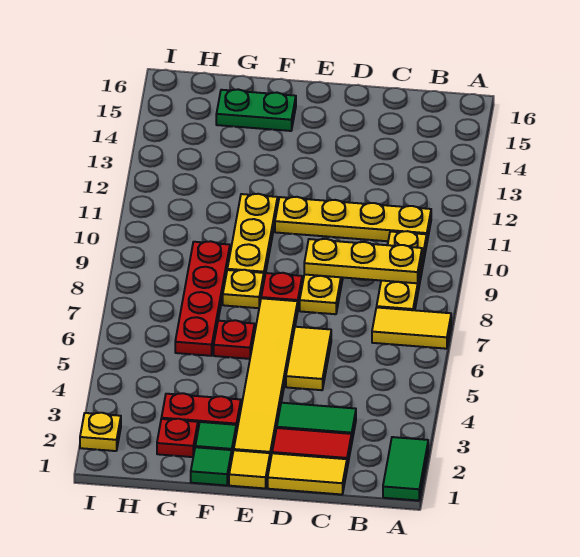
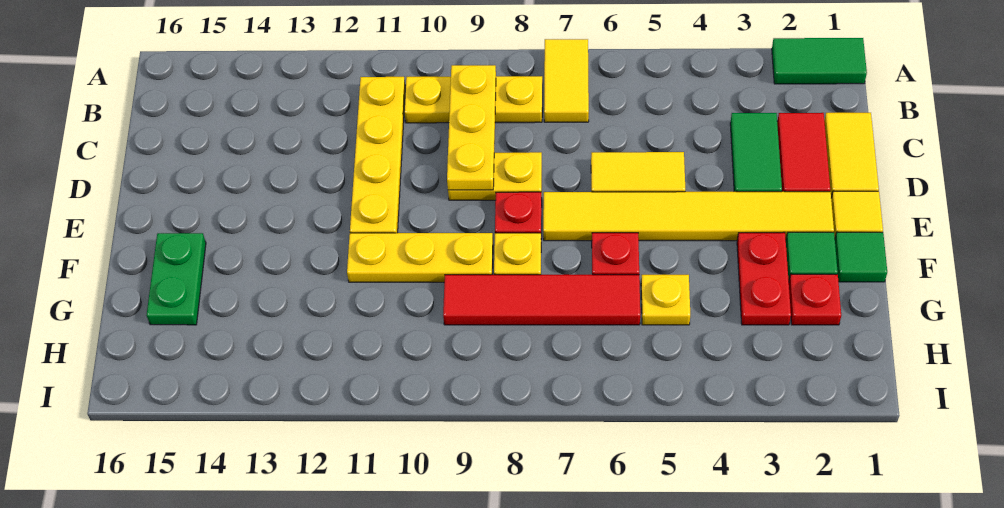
red plate G6:G9 level 1 -> red tile G6:G9 level 1
yellow plate I2 level 1 -> yellow plate G5 level 1

